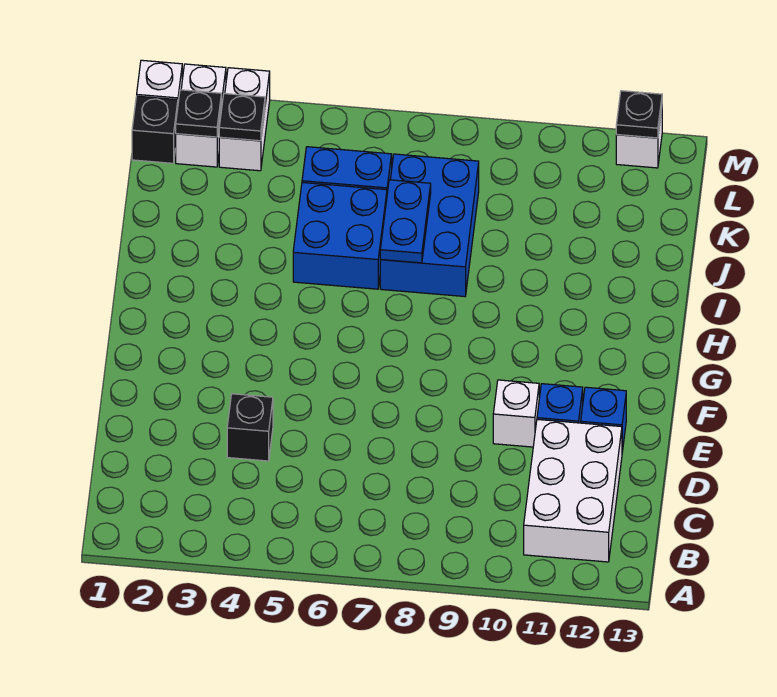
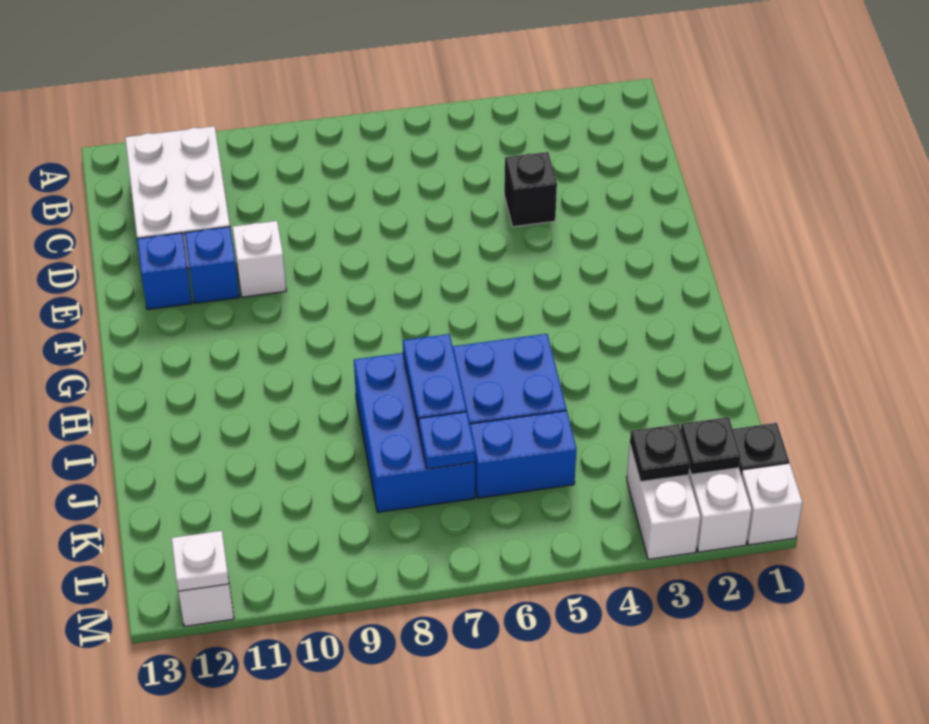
none -> blue plate K7 level 2
black plate M12 level 2 -> white plate M12 level 2

